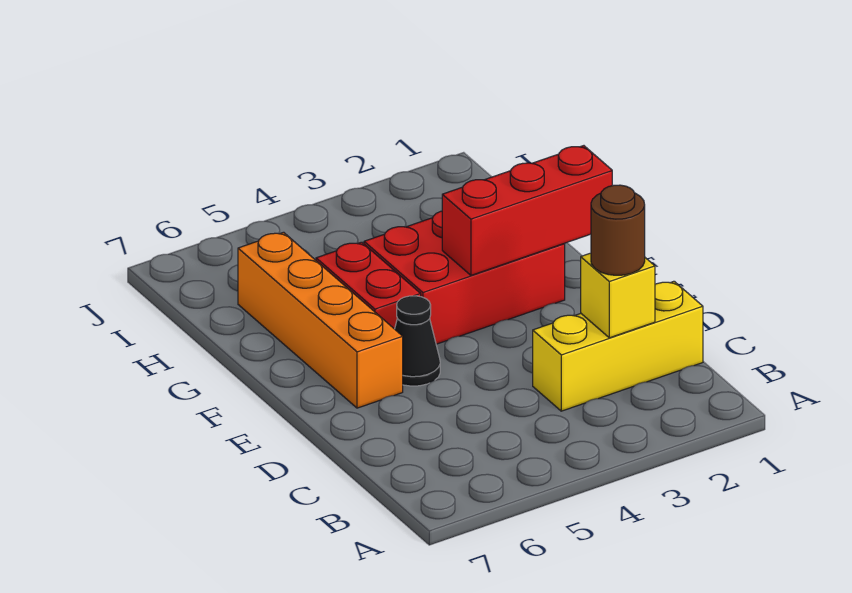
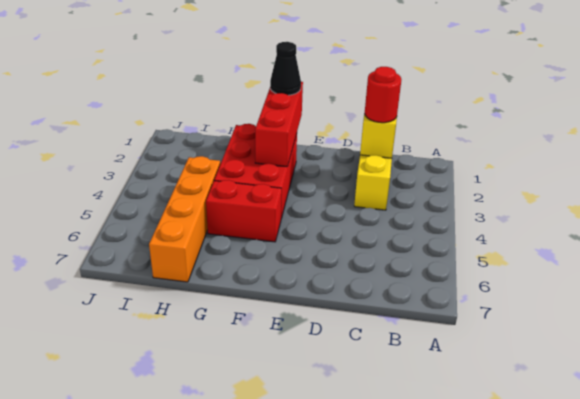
brown round brick C2 level 3 -> red round brick C2 level 3
black cone E5 level 1 -> black cone F1 level 3
orange brick E6:H6 level 1 -> orange brick H4:H7 level 1

